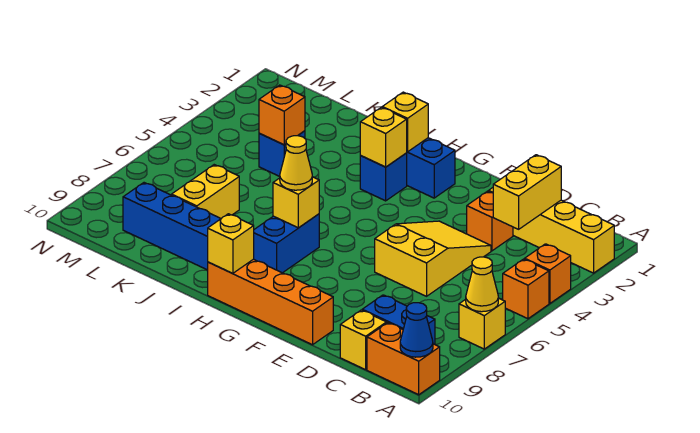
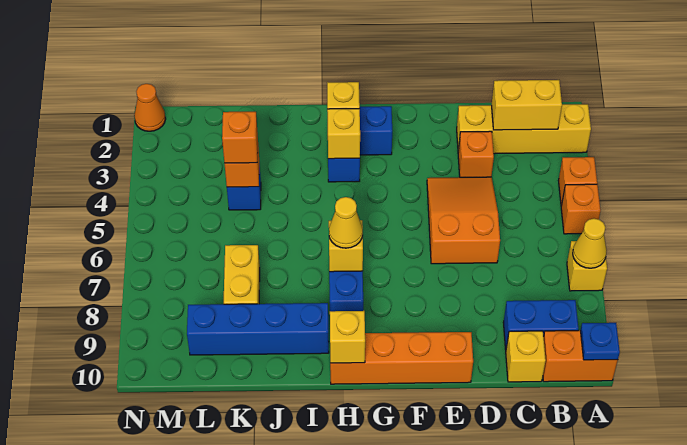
blue cone A10 level 2 -> blue plate A10 level 2
yellow brick C2:C3 level 2 -> yellow brick B2:C2 level 2
yellow slope D4:E6 level 1 top 6 -> orange slope D4:E6 level 1 top 6
none -> orange brick K4 level 3
none -> orange cone N1 level 1

